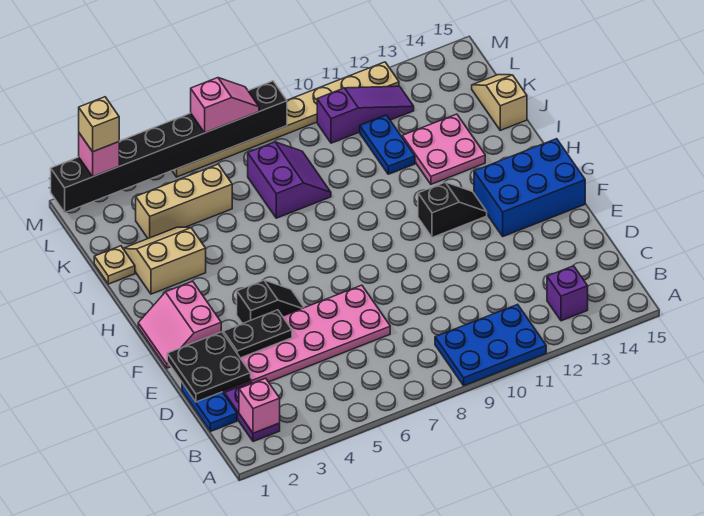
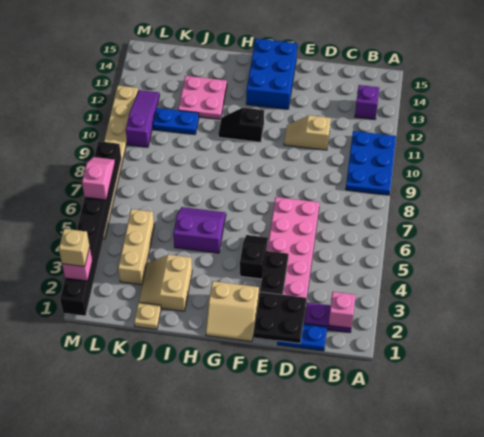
pink slope F1:G2 level 1 top 2 -> tan slope F1:G2 level 1 top 2
black slope G11:G12 level 1 top 11 -> black slope G11:H11 level 1 top G
purple slope J7:K8 level 1 top 7 -> purple slope H5:I6 level 1 top 5
tan slope J15:K15 level 1 top J -> tan slope D11:E11 level 1 top D

